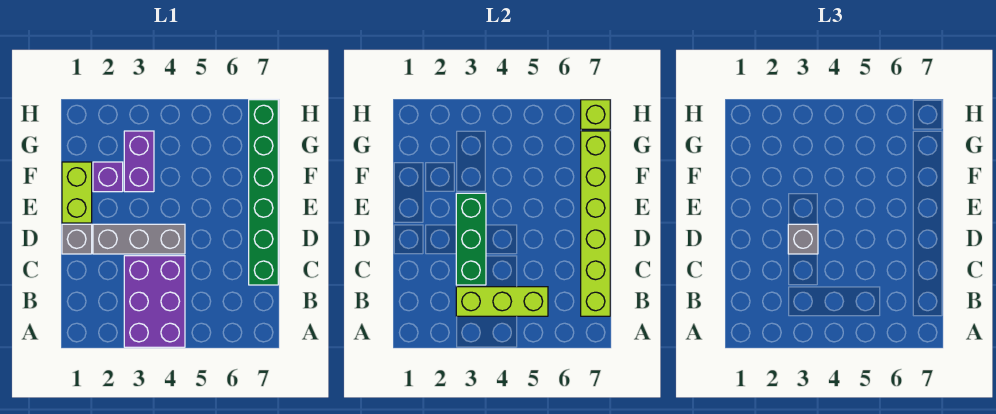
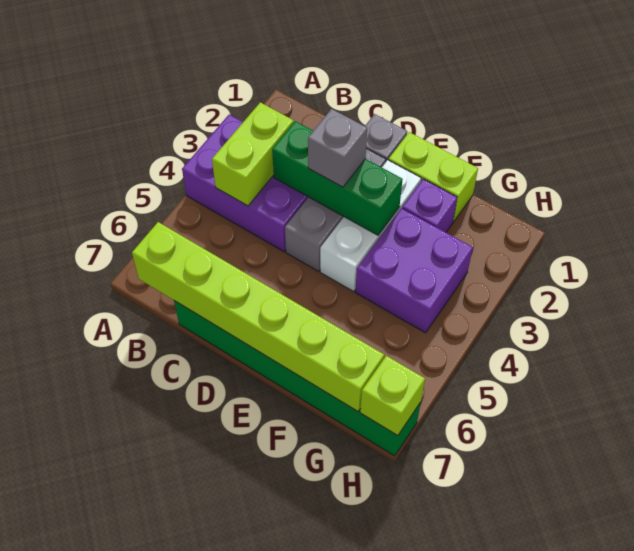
lime brick B3:B5 level 2 -> lime brick B3:B4 level 2
none -> white brick E2:E4 level 1
purple brick F3:G3 level 1 -> purple brick F3:G4 level 1

